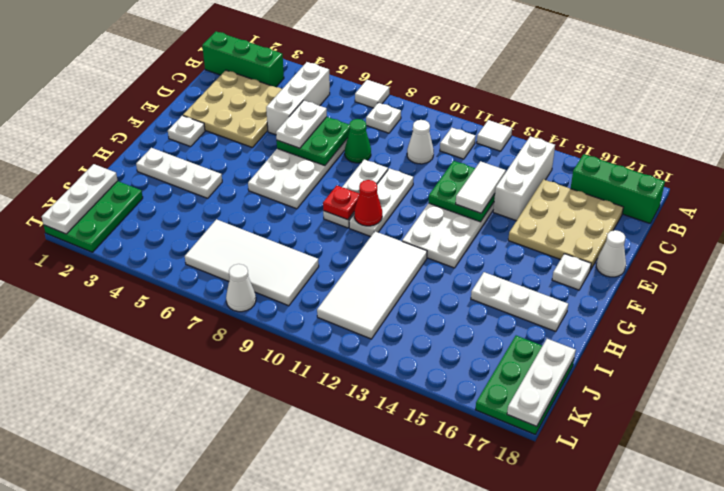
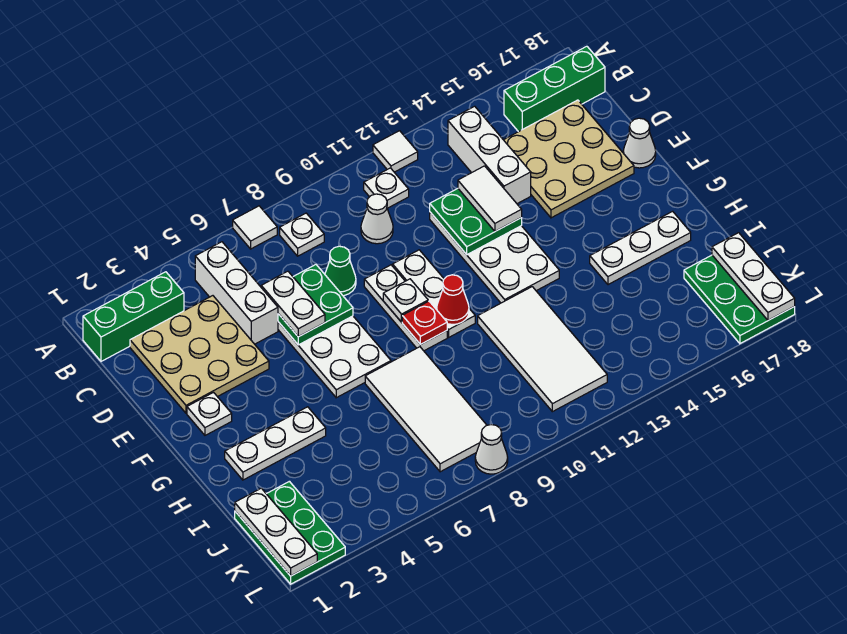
white plate F17 level 1 -> white plate F9 level 2
white tile J6:K9 level 1 -> white tile H7:K8 level 1

